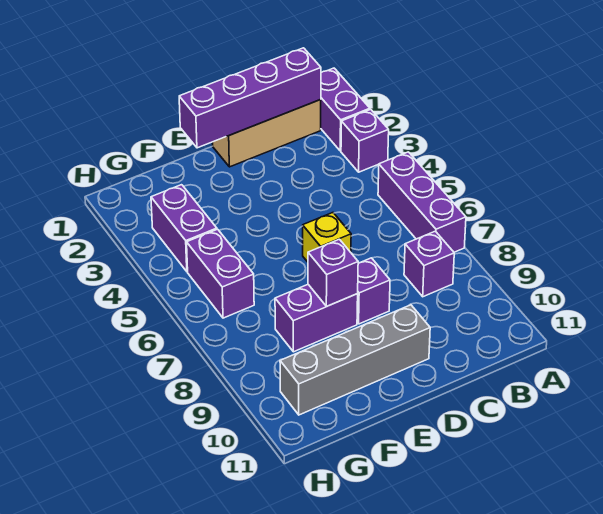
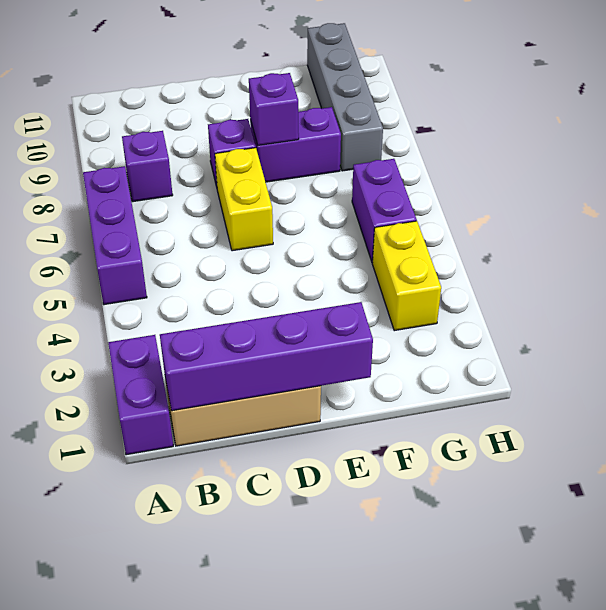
purple brick A3 level 1 -> none
yellow brick D6 level 1 -> yellow brick D6:D7 level 1
grey brick D10:G10 level 1 -> grey brick G8:G11 level 1
purple brick G3:G4 level 1 -> yellow brick G3:G4 level 1

